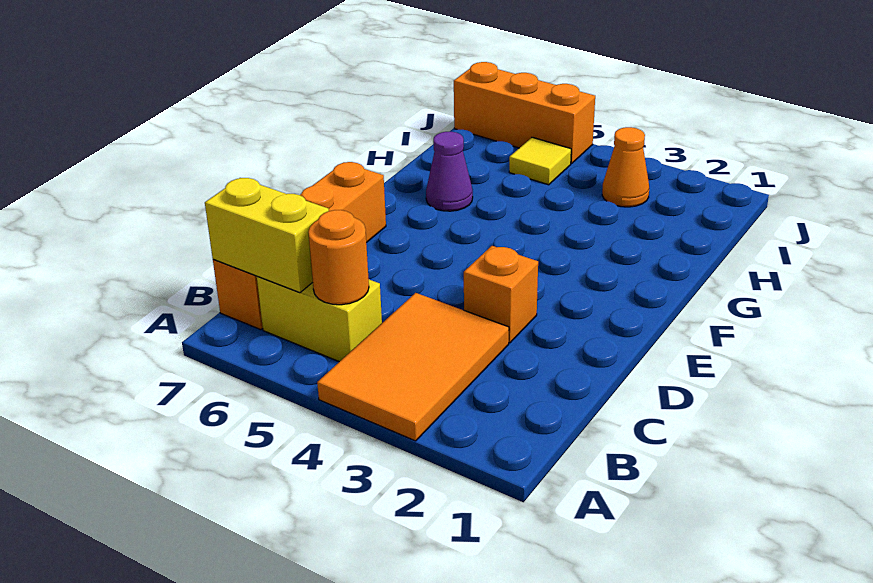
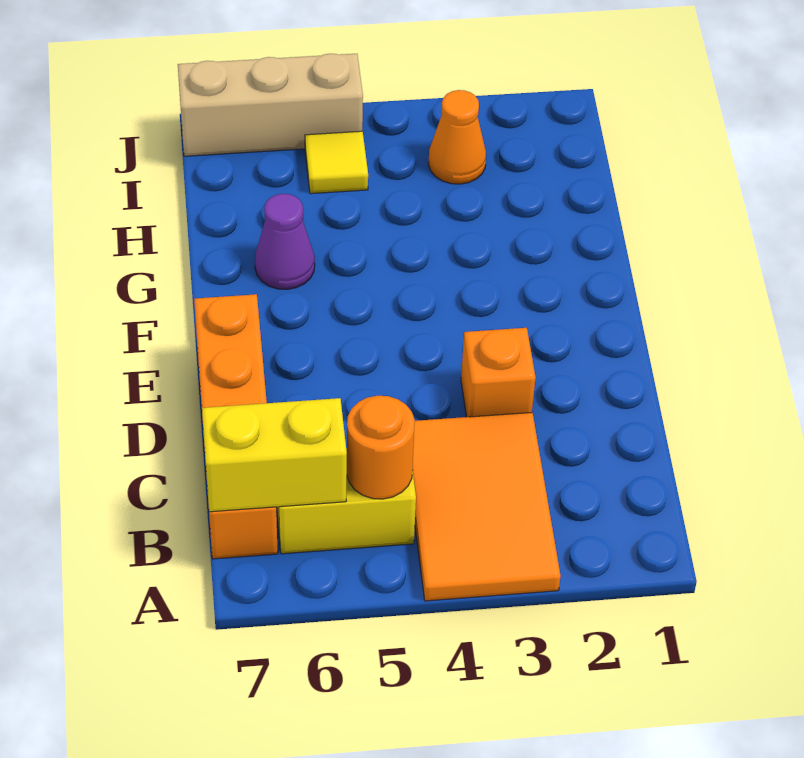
orange brick J5:J7 level 1 -> tan brick J5:J7 level 1

